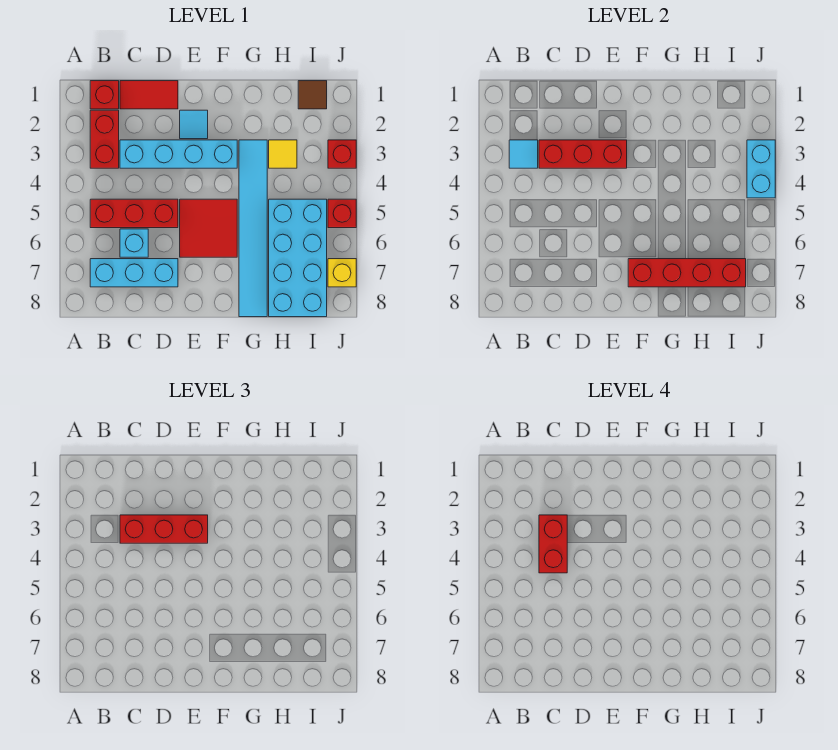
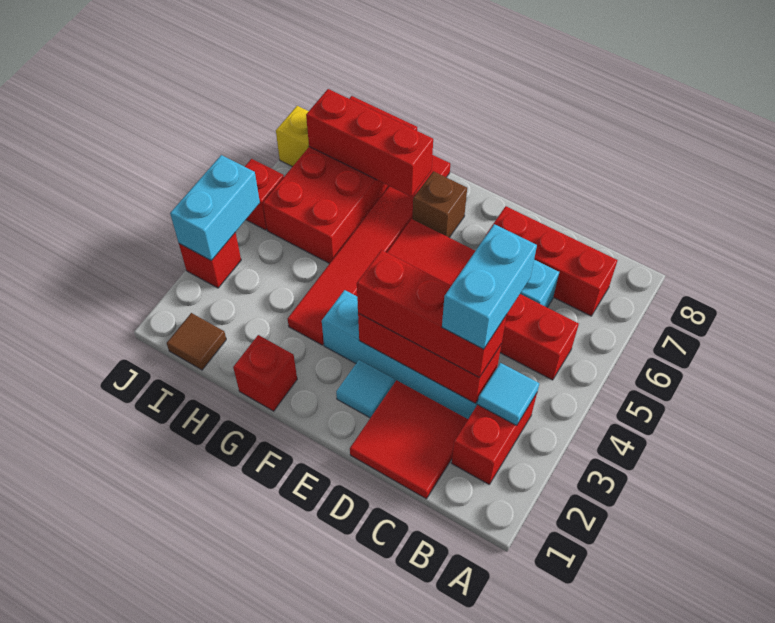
red brick B1 level 1 -> red brick G1 level 1
cyan brick B7:D7 level 1 -> red brick B7:D7 level 1
red tile C1:D1 level 1 -> red tile C1:D2 level 1
red brick C3:C4 level 4 -> cyan brick C3:C4 level 4
none -> brown brick F7 level 1
red brick F7:I7 level 2 -> red brick G7:I7 level 2
cyan tile G3:G8 level 1 -> red tile G3:G8 level 1
yellow tile H3 level 1 -> none
cyan brick H5:I8 level 1 -> red brick H5:I8 level 1

